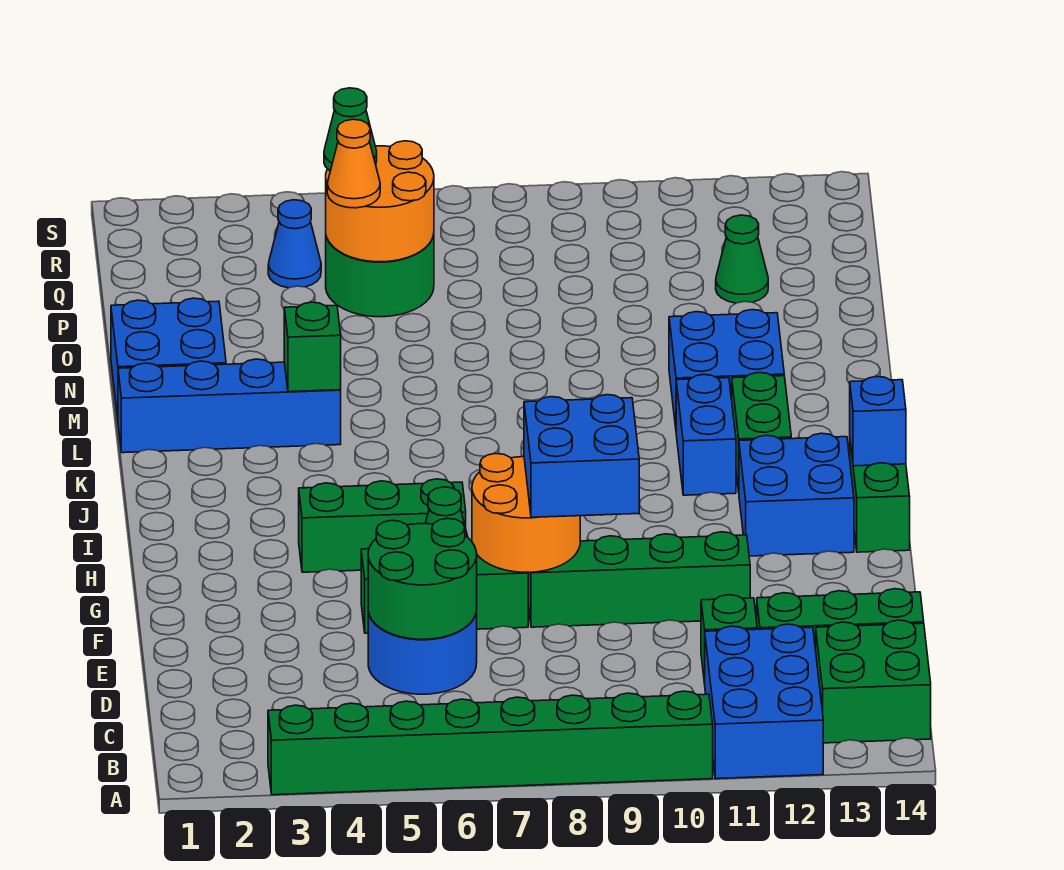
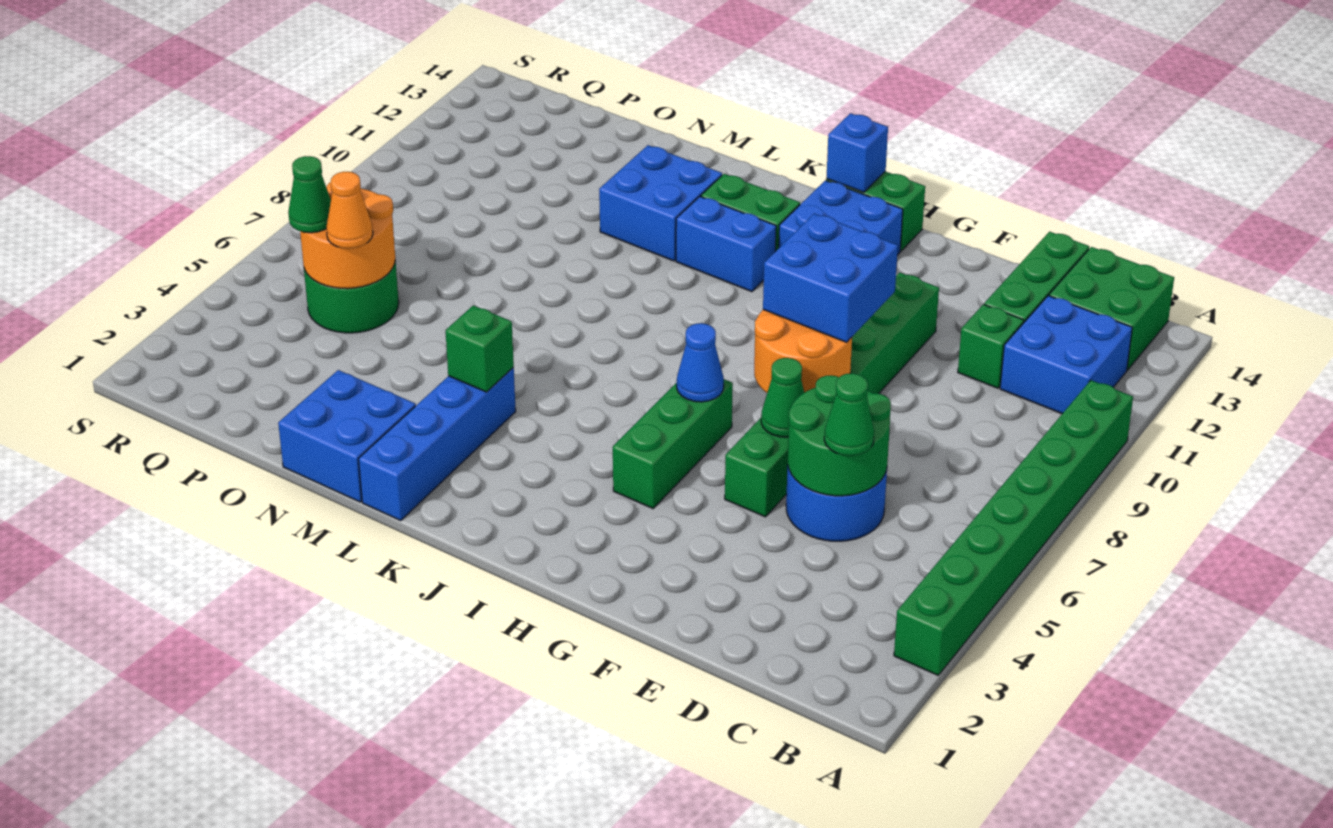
blue brick A11:C12 level 1 -> blue brick B11:C12 level 1
green cone P12 level 1 -> green cone D5 level 3
blue cone Q4 level 1 -> blue cone H6 level 2

